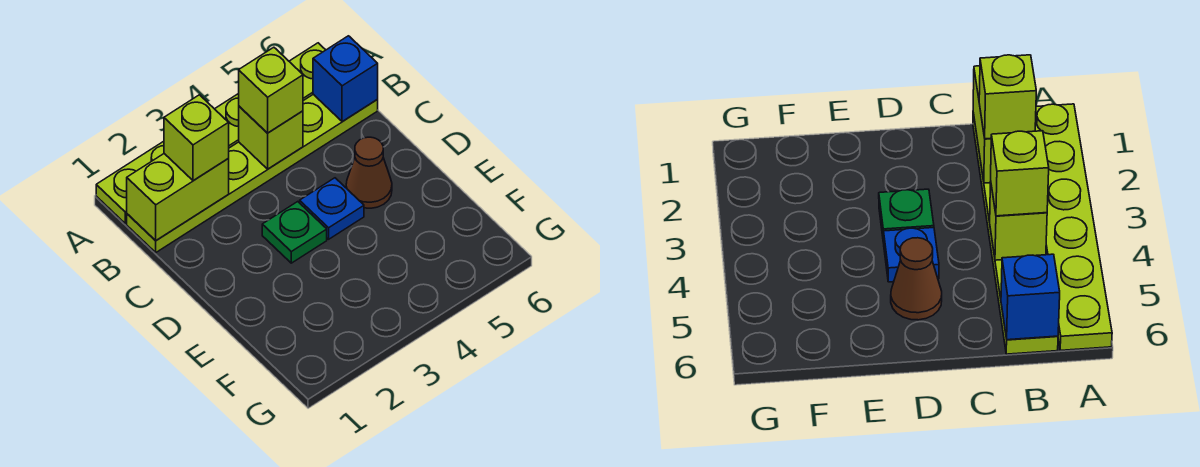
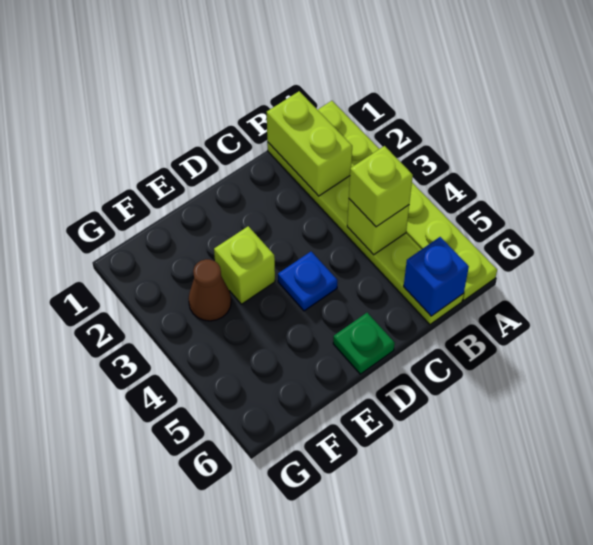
lime brick B2 level 3 -> lime brick E3 level 1
green plate D3 level 1 -> green plate D6 level 1
brown cone D5 level 1 -> brown cone F3 level 1

